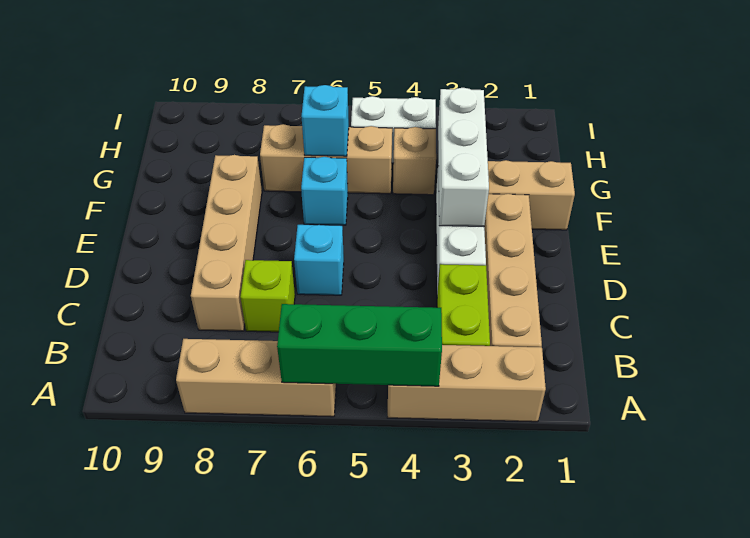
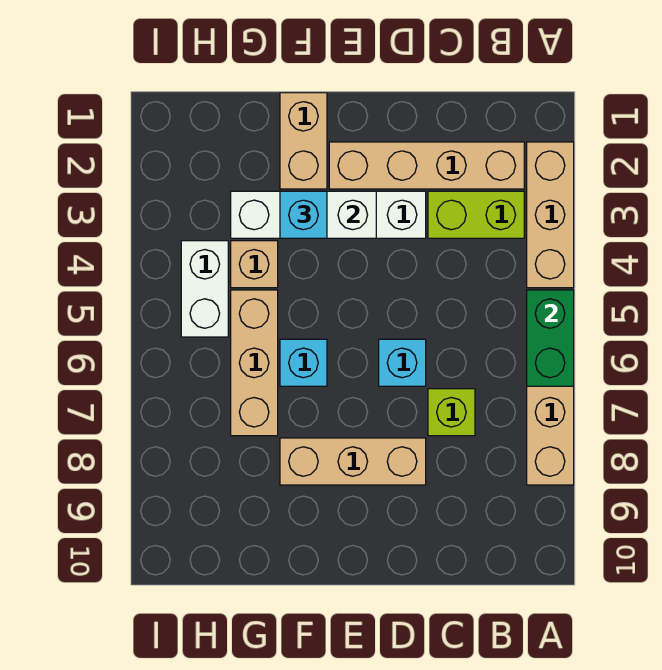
green brick A4:A6 level 2 -> green brick A5:A6 level 2
tan brick C8:F8 level 1 -> tan brick D8:F8 level 1
cyan brick G6 level 2 -> cyan brick F3 level 3

